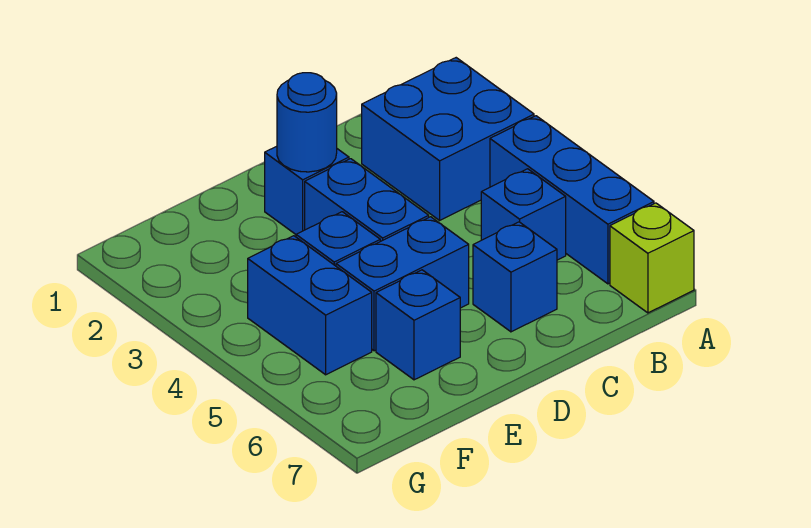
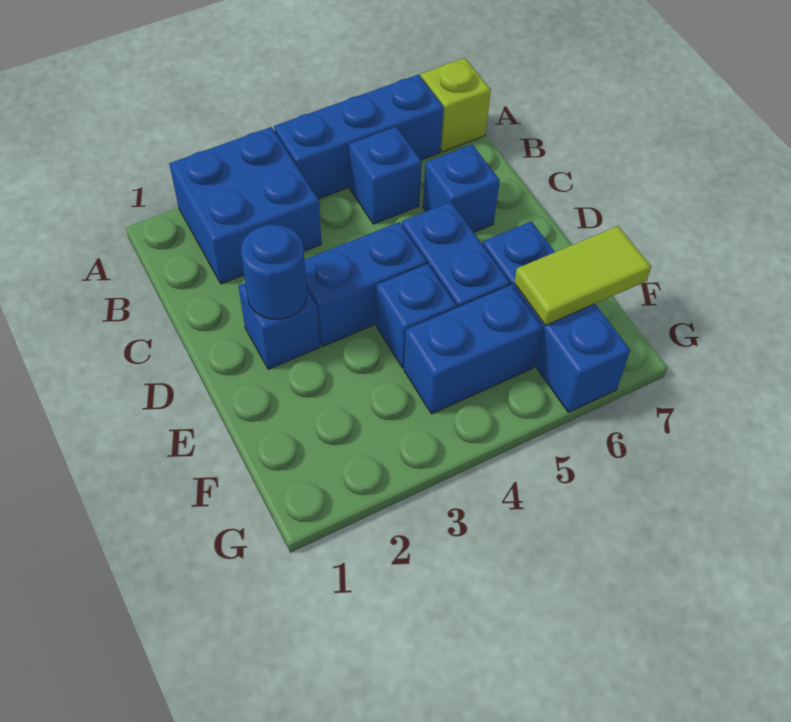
blue brick E6 level 1 -> blue brick E6:G6 level 1
none -> lime tile F6:F7 level 2

